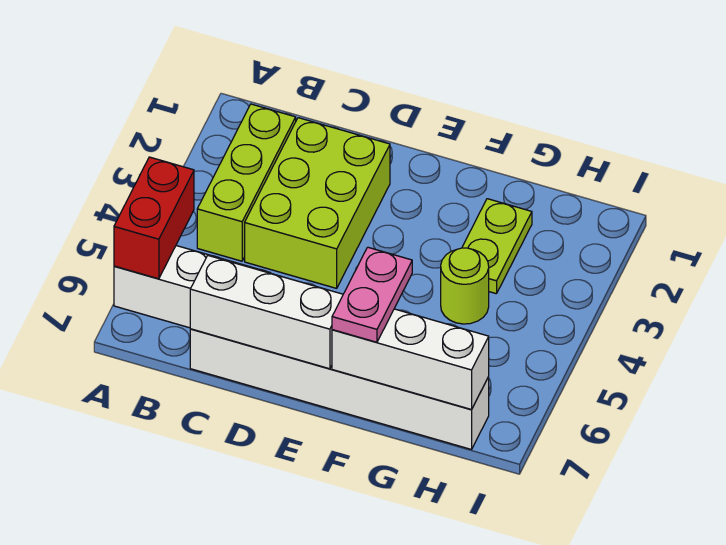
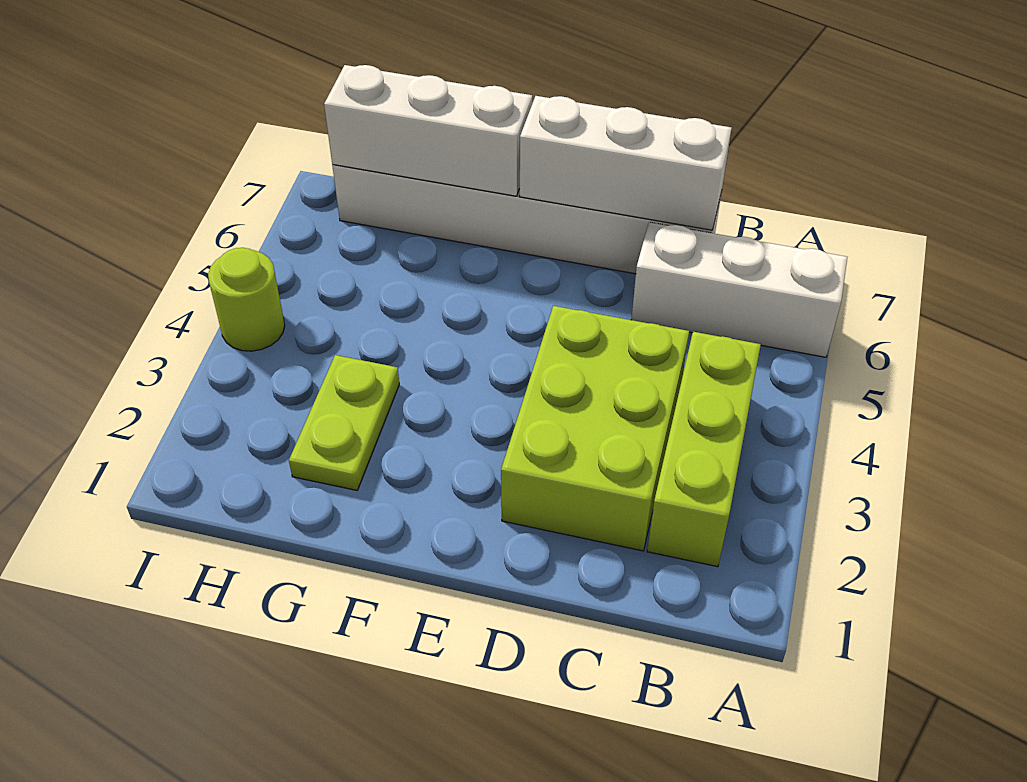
red brick A5:A6 level 2 -> none
pink plate F6:F7 level 3 -> none
lime round brick G4 level 1 -> lime round brick I4 level 1

